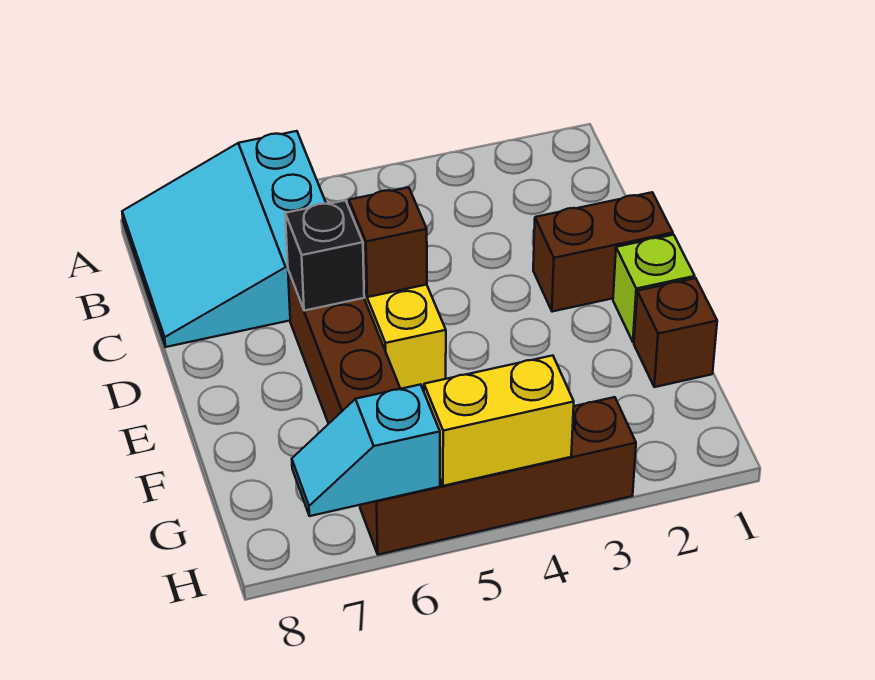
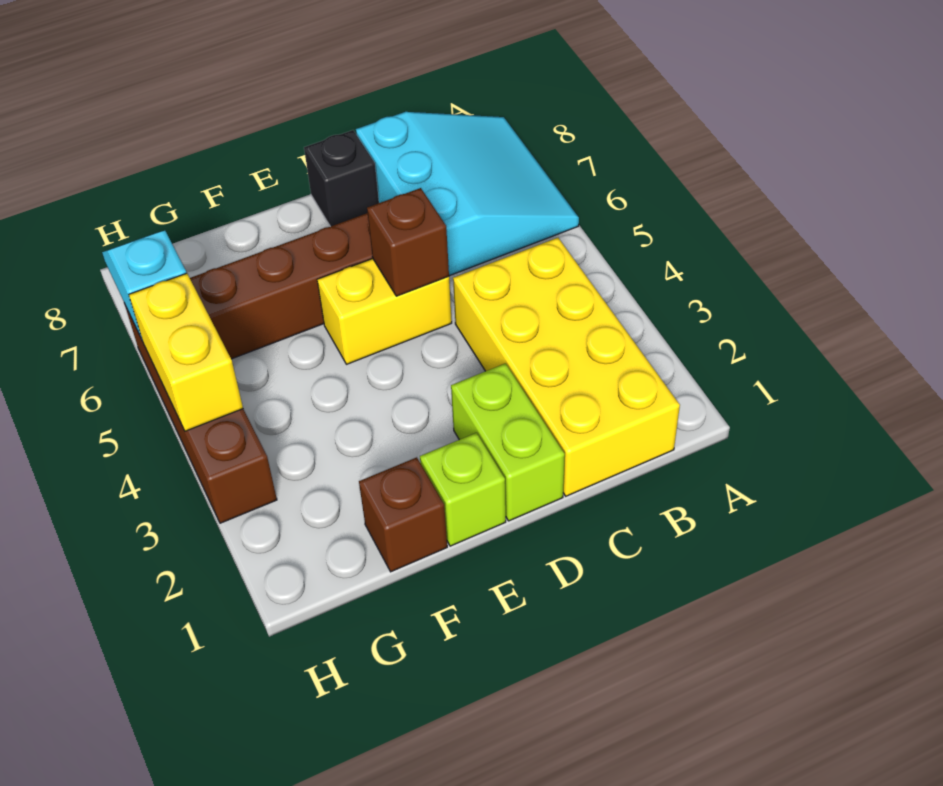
cyan slope A6:C8 level 1 top 6 -> cyan slope A6:C8 level 1 top C
none -> yellow brick B1:C4 level 1
brown brick D1:D2 level 1 -> lime brick D1:D2 level 1
black brick D6 level 2 -> black brick D8 level 1

